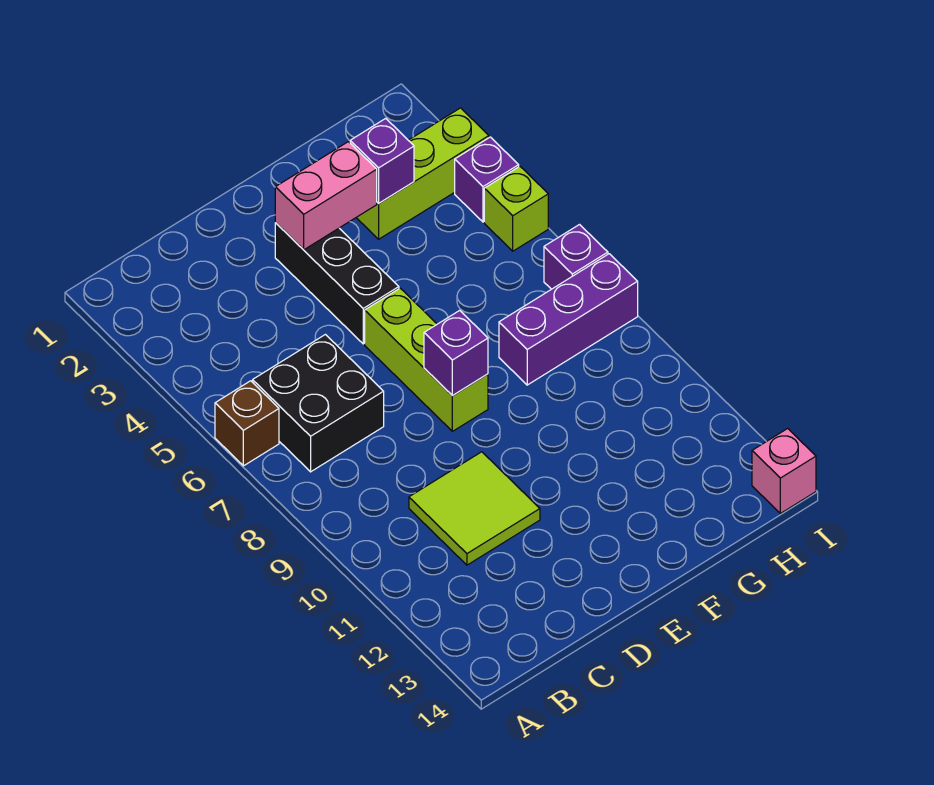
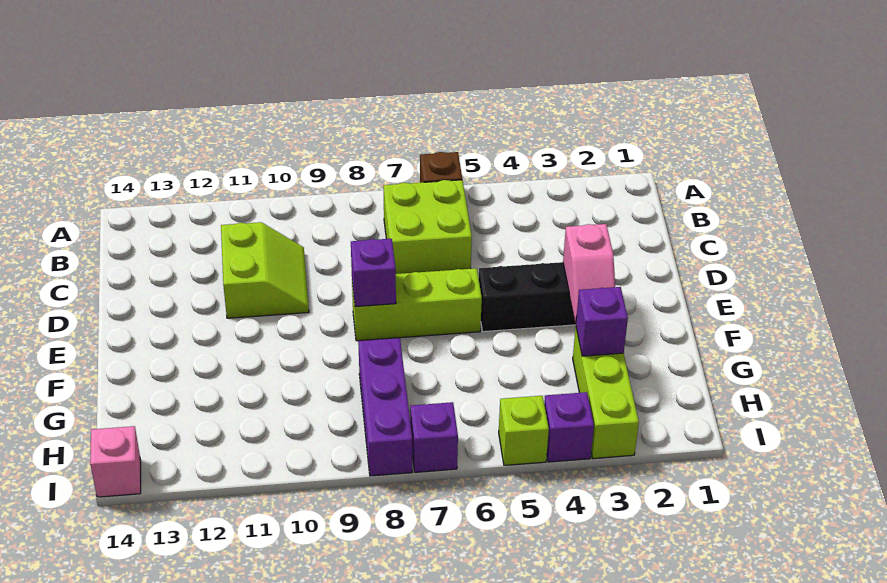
black brick B6:C7 level 1 -> lime brick B6:C7 level 1
lime tile C10:D11 level 1 -> lime slope C10:D11 level 1 top 11
pink brick E3:F3 level 2 -> pink slope E3:F3 level 2 top E

